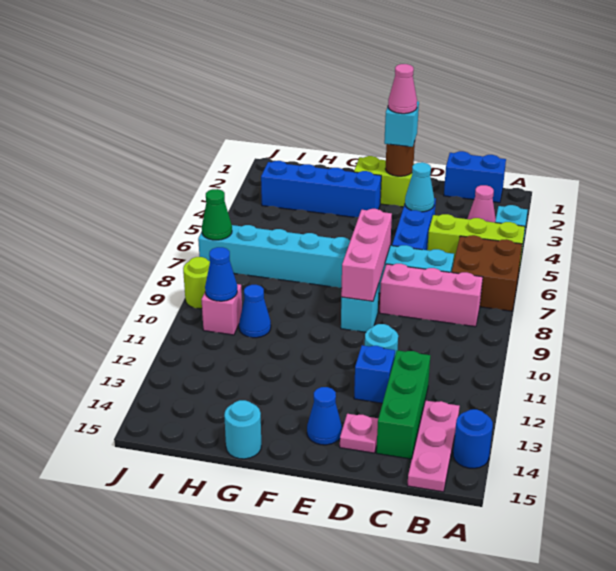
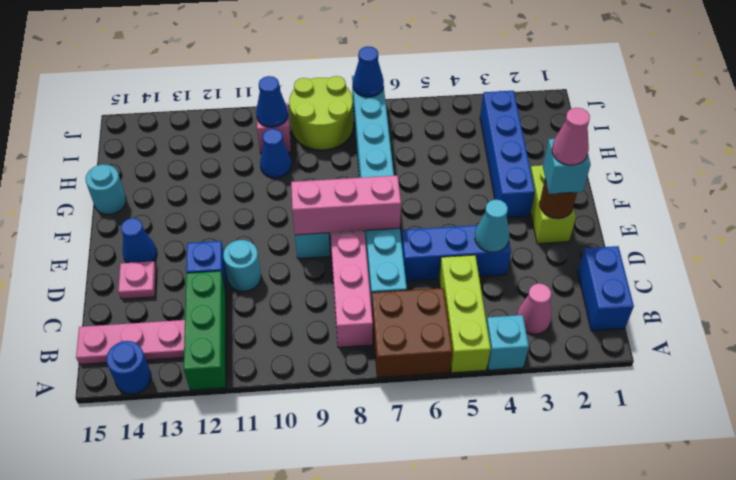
green brick C12:C14 level 1 -> green brick A12:C12 level 1
green cone J7 level 2 -> blue cone J7 level 2
lime round brick J9 level 1 -> lime round brick I8:J9 level 1

